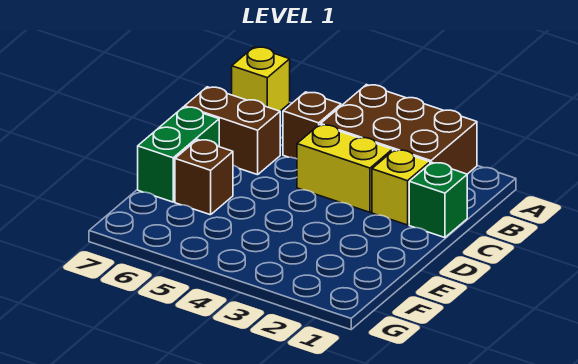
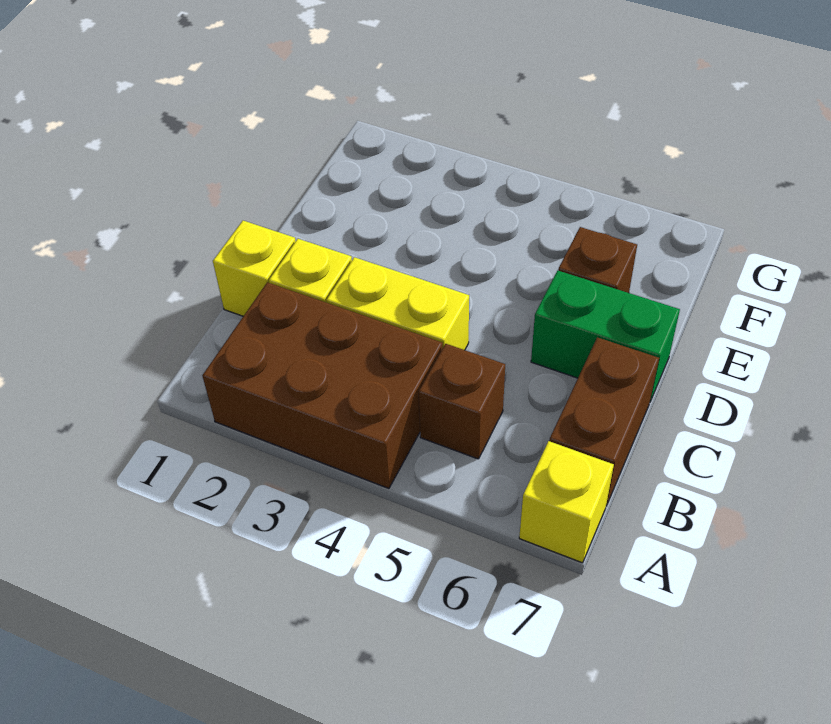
green brick C1 level 1 -> yellow brick C1 level 1
brown brick C6:C7 level 1 -> brown brick B7:C7 level 1
green brick D7:E7 level 1 -> green brick D6:D7 level 1

